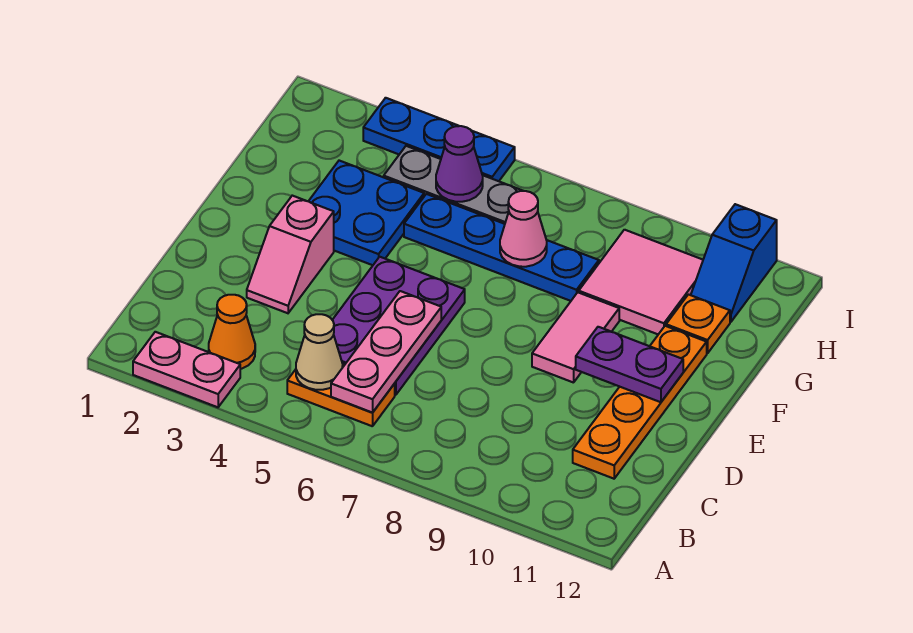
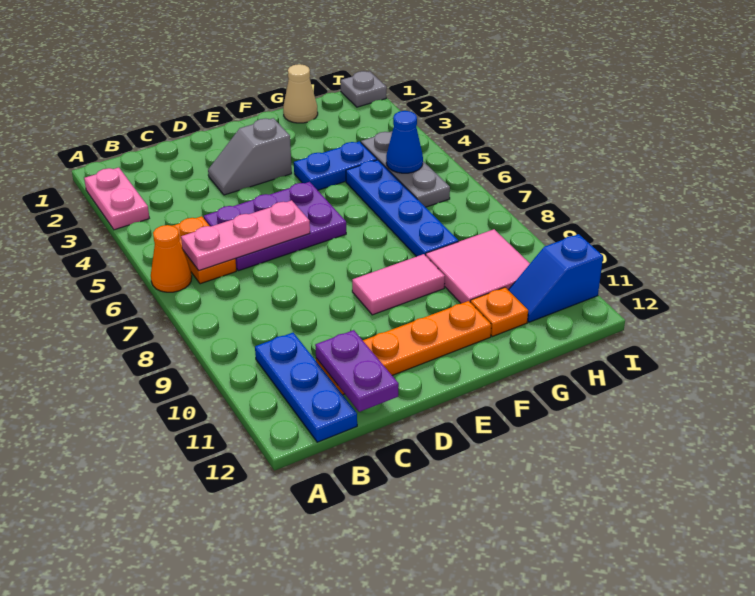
orange cone B3 level 1 -> orange cone A6 level 1
tan cone B5 level 2 -> tan cone G1 level 1
pink slope D3:E3 level 1 top E -> grey slope D3:E3 level 1 top E
purple plate E10:E11 level 2 -> purple plate C11:C12 level 2
blue plate F3:G4 level 1 -> blue plate F4:G4 level 1
pink cone G7 level 2 -> none
purple cone H5 level 2 -> blue cone H5 level 2
none -> grey plate I1 level 1
blue plate I3:I5 level 1 -> blue plate B10:B12 level 1

